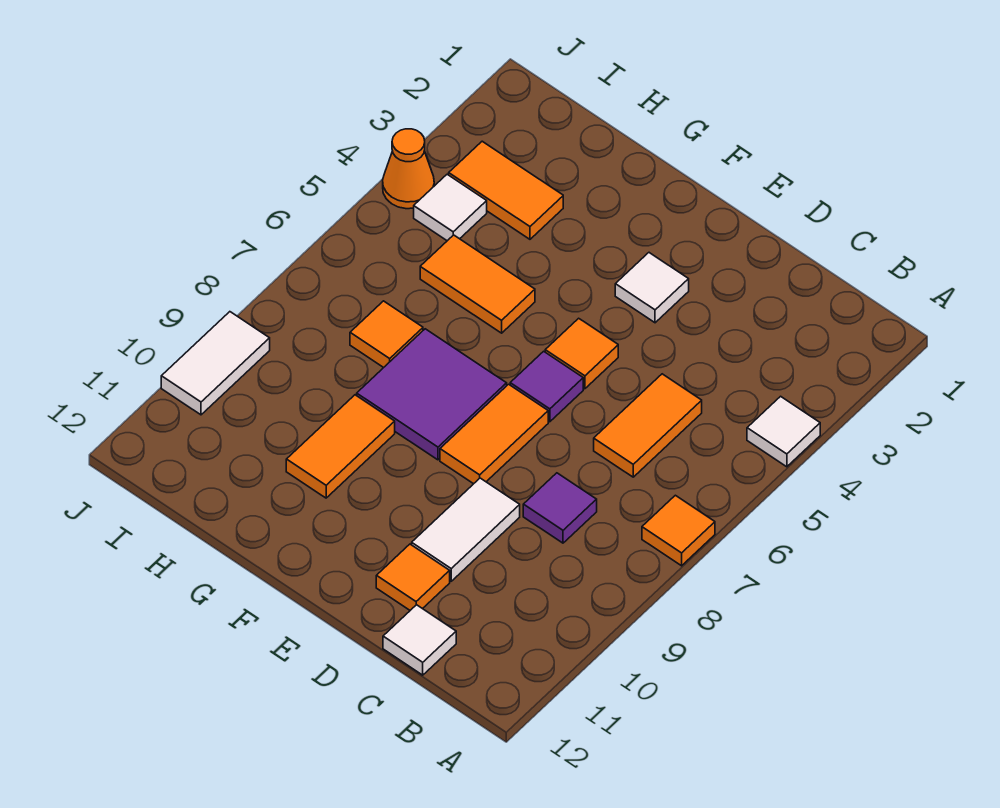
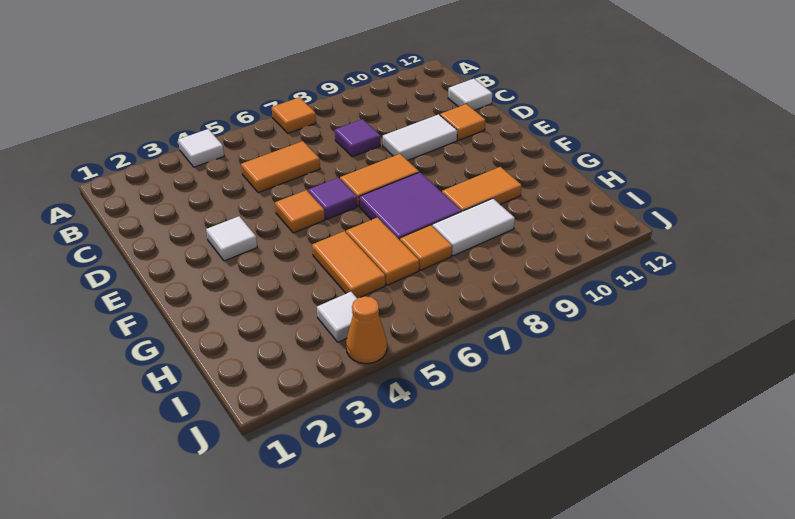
orange tile H3:I3 level 1 -> orange tile G6:H6 level 1
white tile J9:J10 level 1 -> white tile H8:H9 level 1

